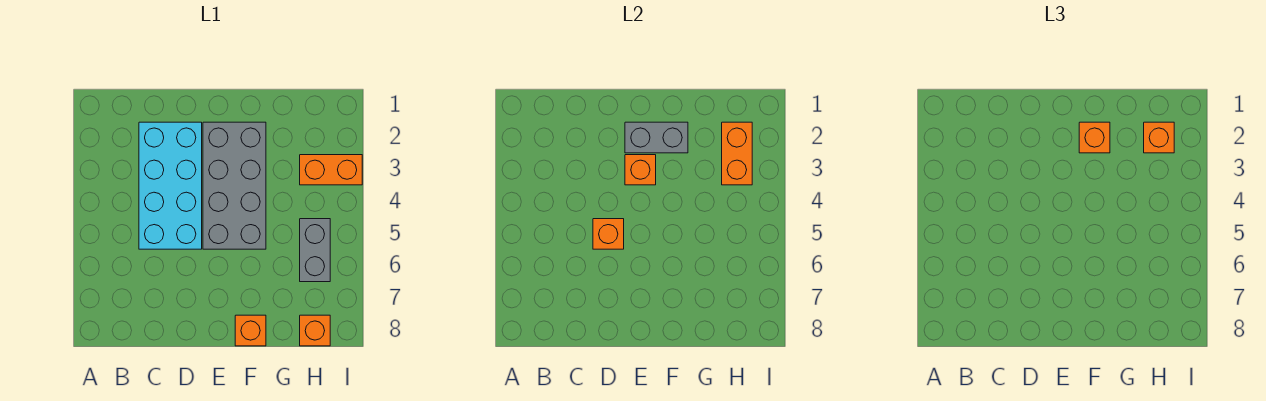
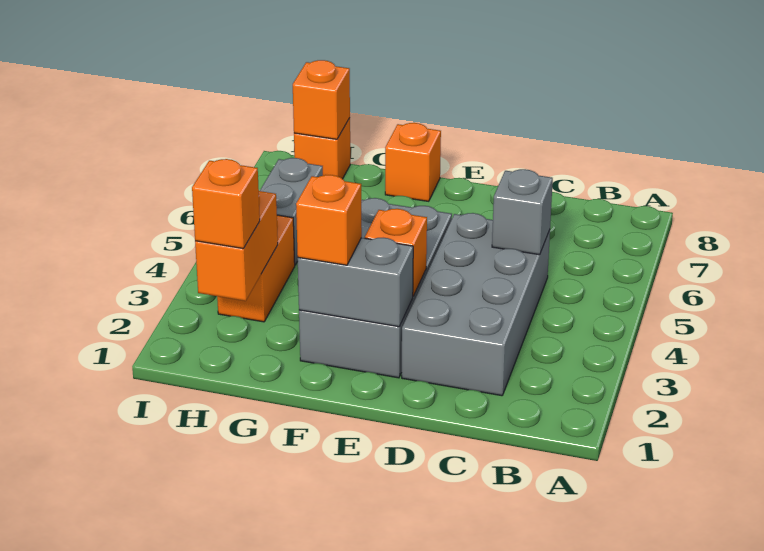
cyan brick C2:D5 level 1 -> grey brick C2:D5 level 1
none -> grey brick C5 level 2
orange brick D5 level 2 -> orange brick H8 level 2
orange brick H3:I3 level 1 -> orange brick H3:H4 level 1

